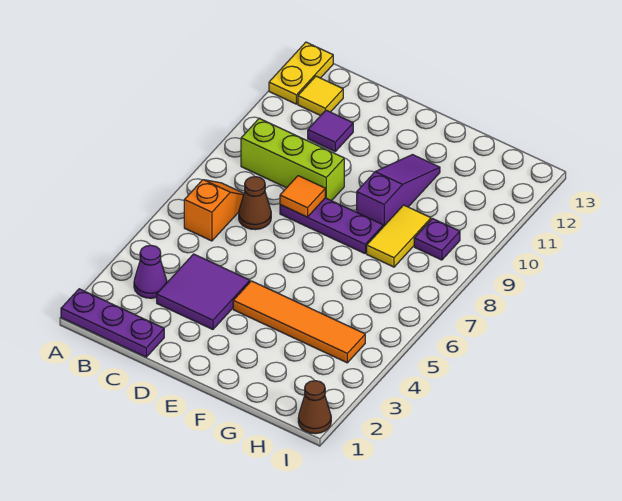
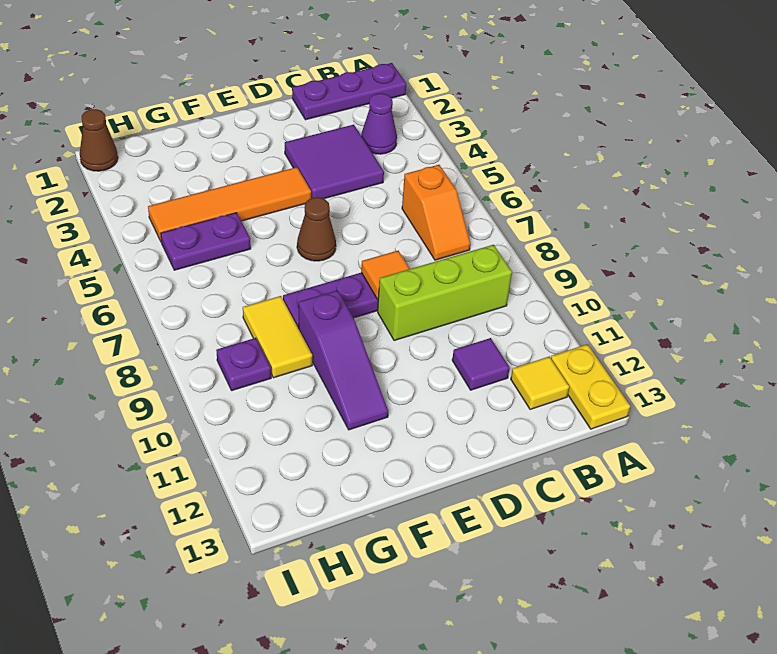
brown cone C7 level 1 -> brown cone E6 level 1
none -> purple plate G5:H5 level 1

